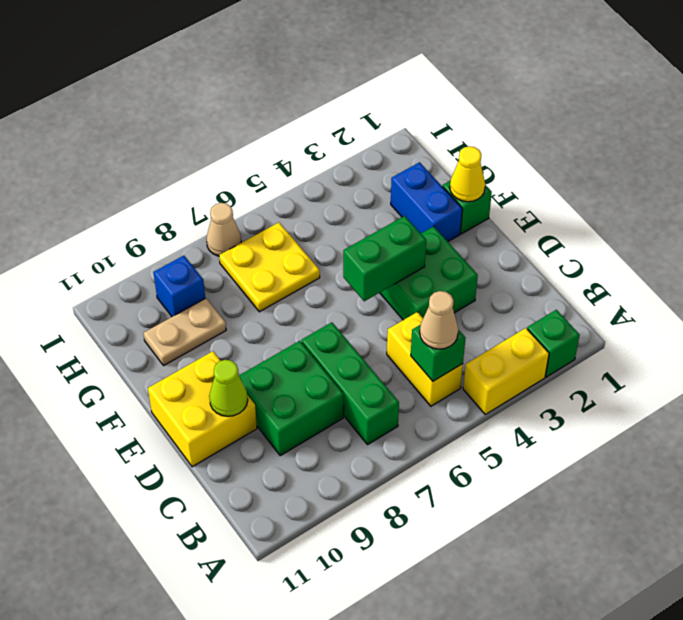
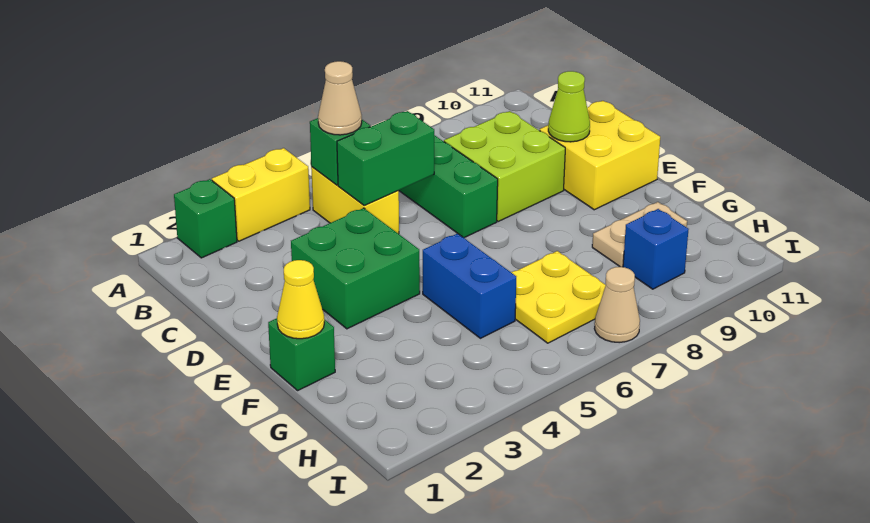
green brick C8:D9 level 1 -> lime brick C8:D9 level 1
green brick E4:E5 level 2 -> green brick C5:C6 level 2
blue brick F2:G2 level 1 -> blue brick F5:G5 level 1

